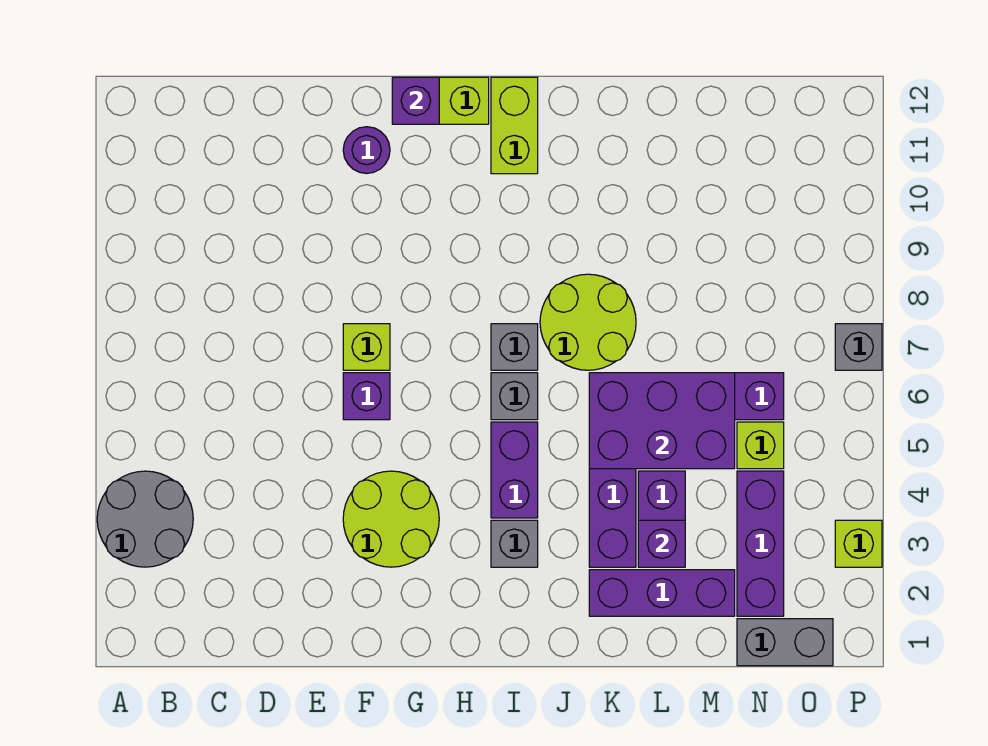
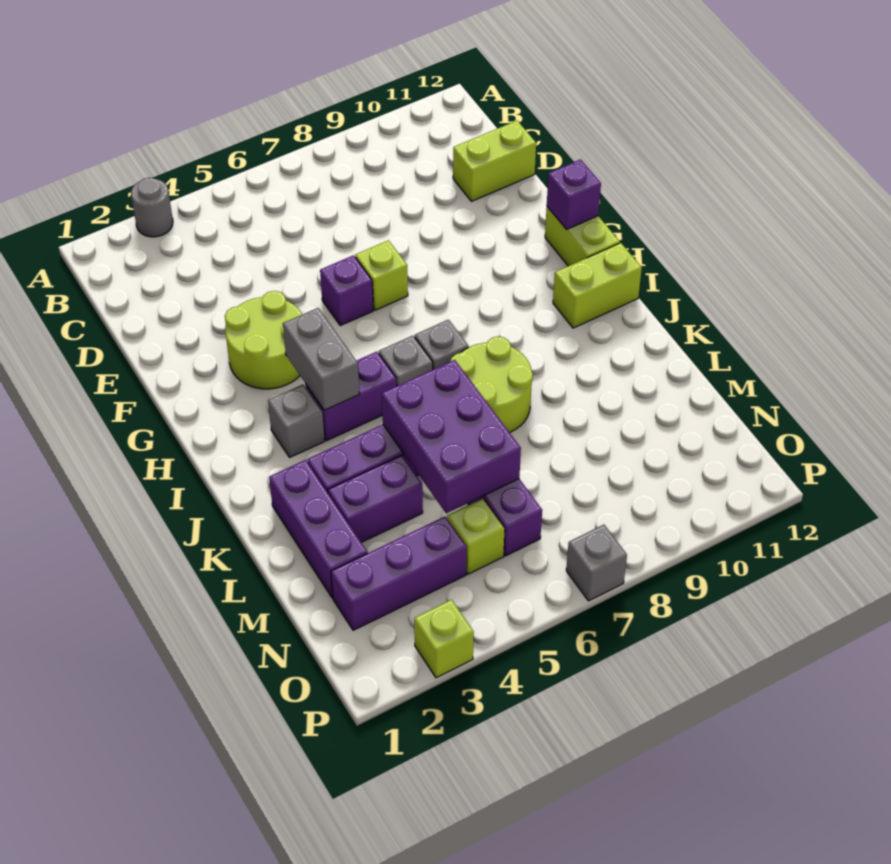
grey round brick A3:B4 level 1 -> grey round brick A3 level 1
none -> lime brick D11:D12 level 1
purple round brick F11 level 1 -> none
purple brick L3 level 2 -> none
grey brick N1:O1 level 1 -> grey brick H4:I4 level 2

